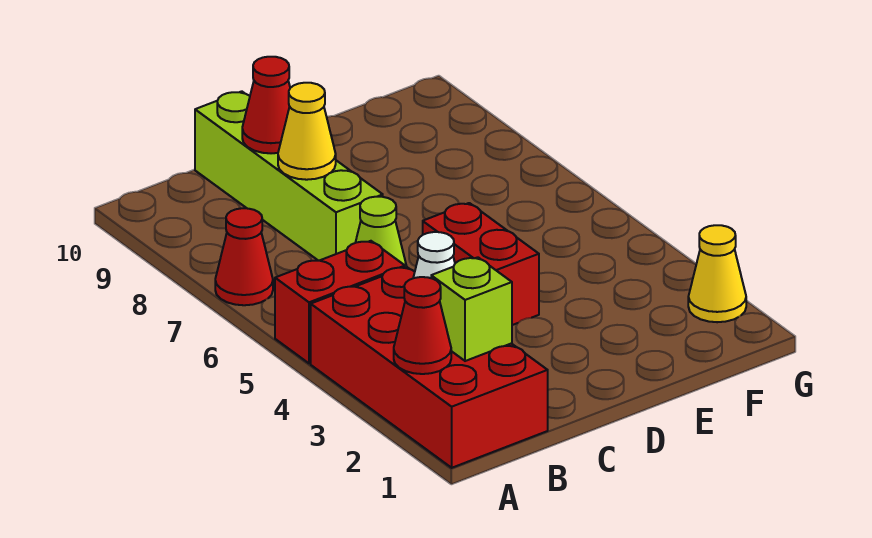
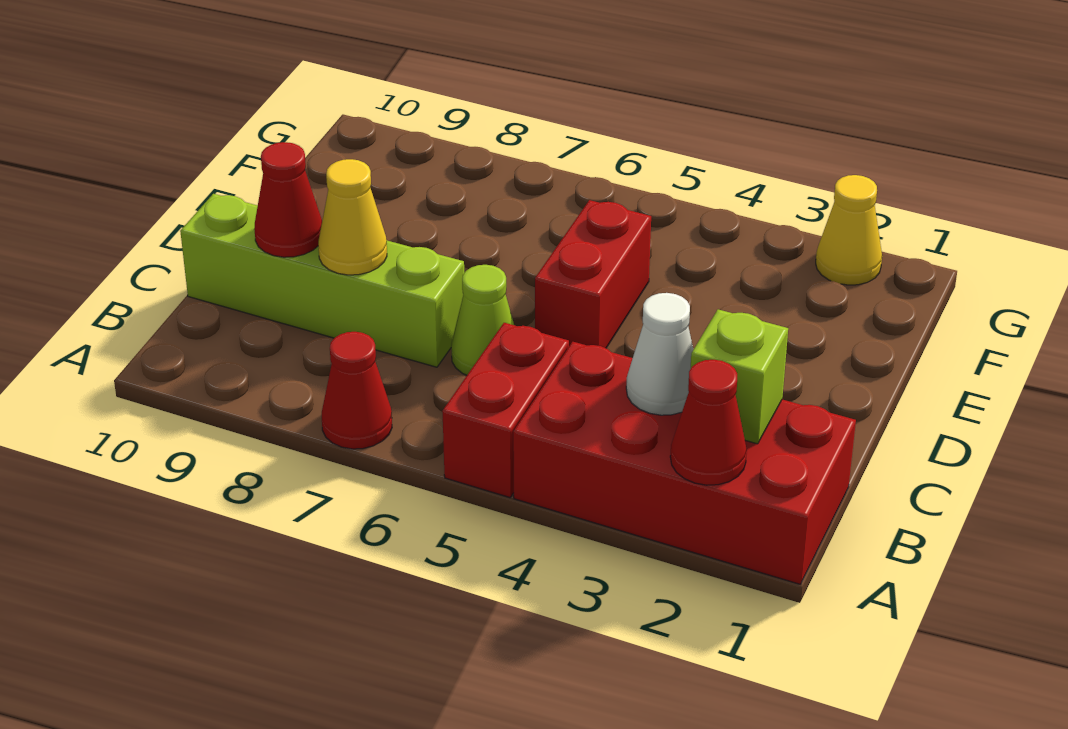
red brick D4:D5 level 1 -> red brick D5:E5 level 1

